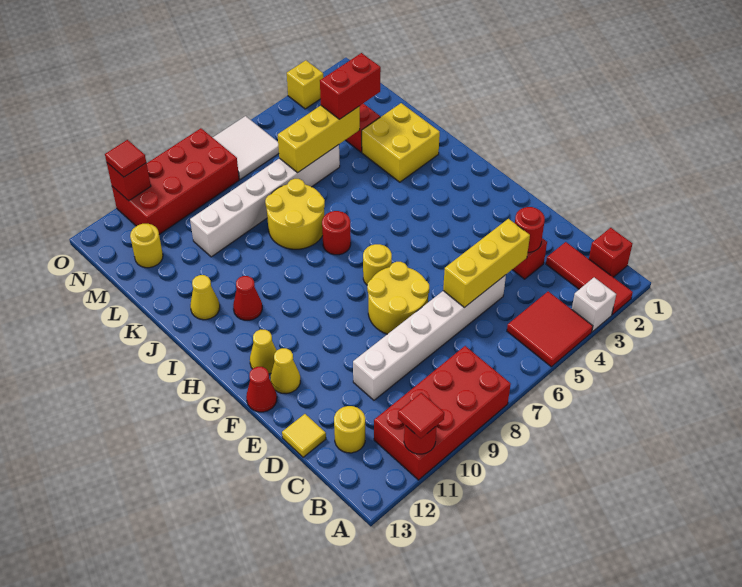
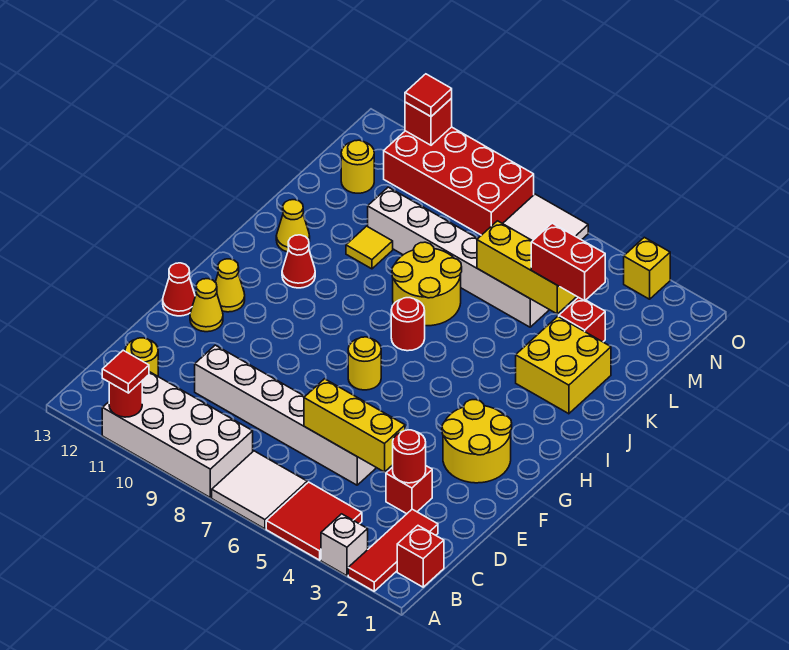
none -> white tile A6:B7 level 1
red brick A8:B11 level 1 -> white brick A8:B11 level 1
yellow tile D13 level 1 -> yellow tile K10 level 1
yellow round brick E7:F8 level 1 -> yellow round brick F2:G3 level 1

